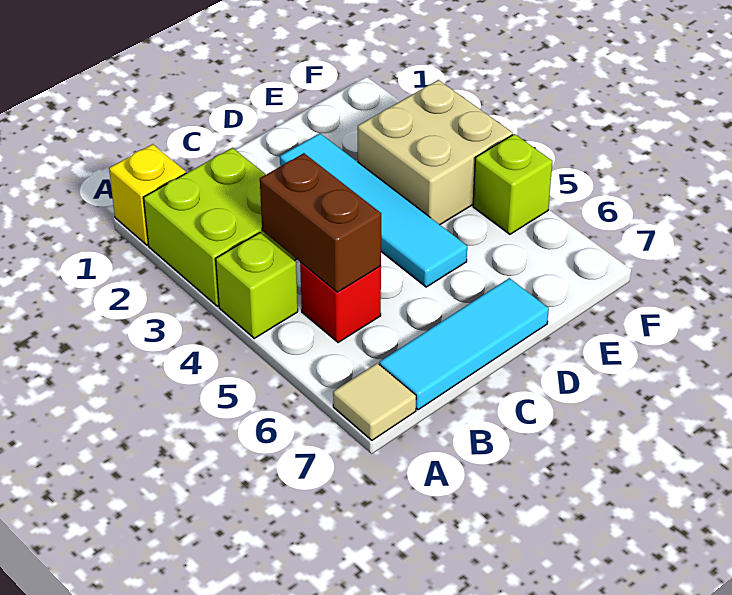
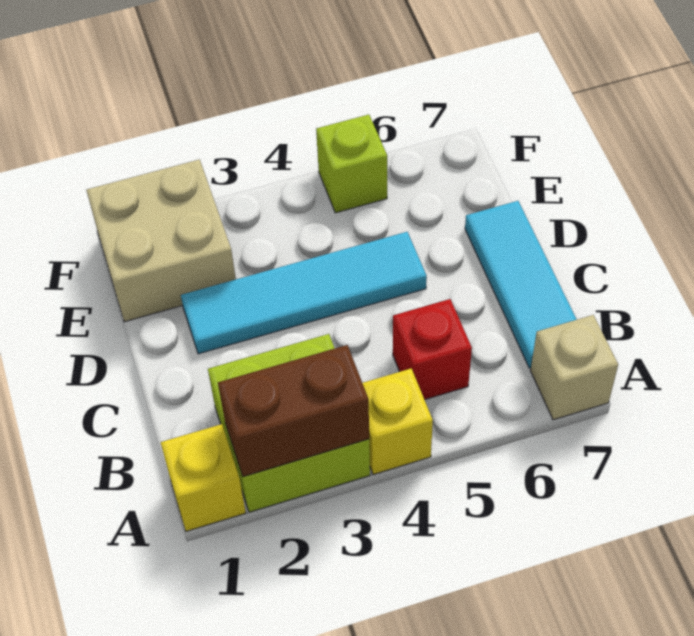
lime brick A4 level 1 -> yellow brick A4 level 1
tan tile A7 level 1 -> tan brick A7 level 1
brown brick B4:B5 level 2 -> brown brick A2:A3 level 2
tan brick E3:F4 level 1 -> tan brick E1:F2 level 1

